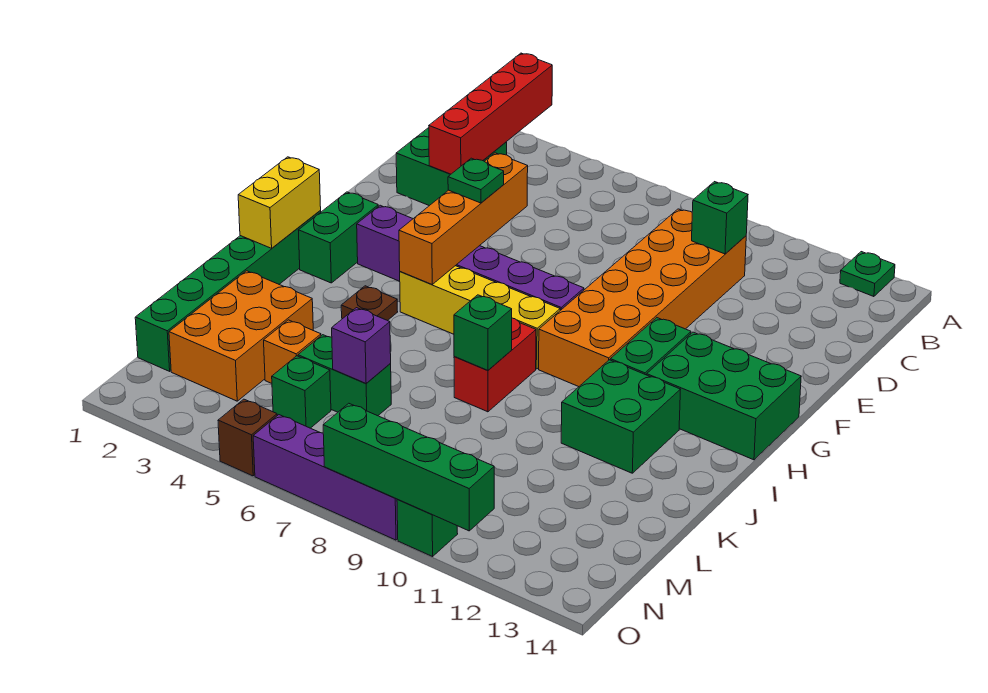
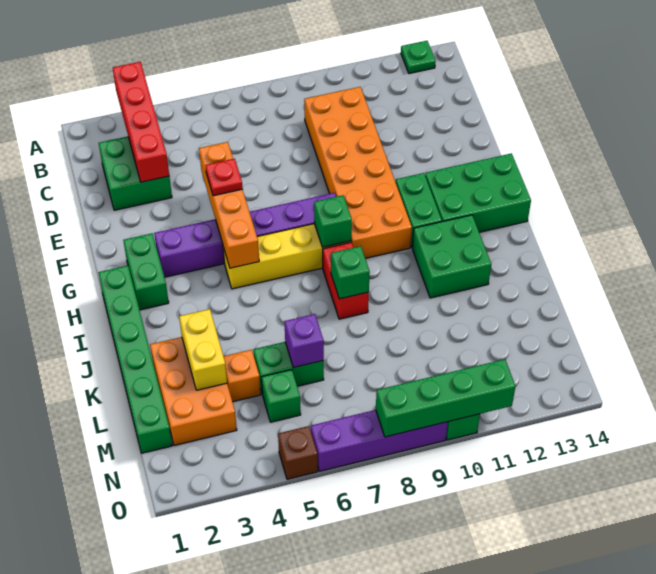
green brick C10 level 2 -> green brick H8 level 2
green plate F5 level 3 -> red plate F5 level 3
yellow brick H1:I1 level 2 -> yellow brick K3:L3 level 2
brown plate I4 level 1 -> none

